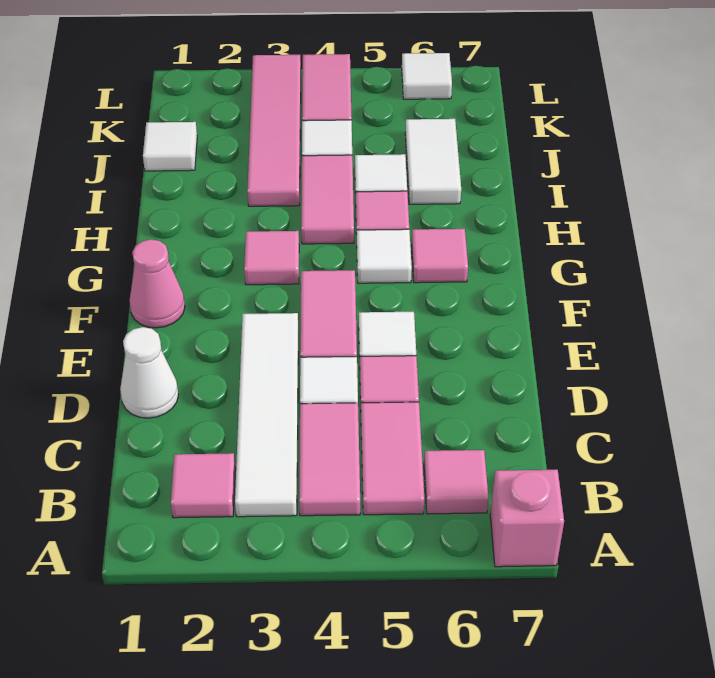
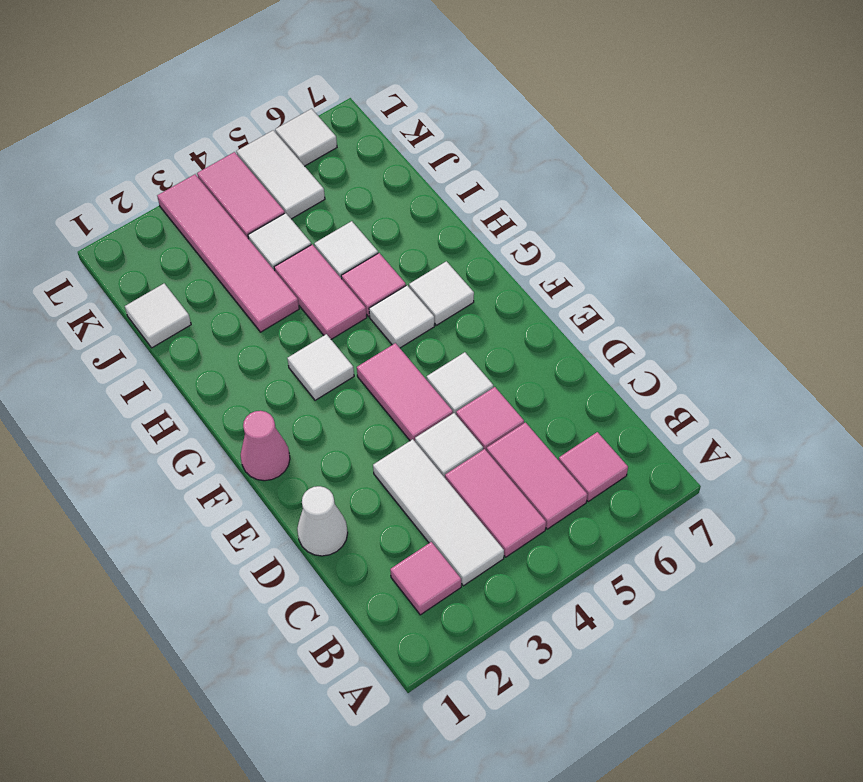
pink brick A7 level 1 -> none
white tile B3:E3 level 1 -> white tile B3:D3 level 1
pink tile G3 level 1 -> white tile G3 level 1
pink tile G6 level 1 -> white tile G6 level 1
white tile I6:J6 level 1 -> white tile K5:L5 level 1

